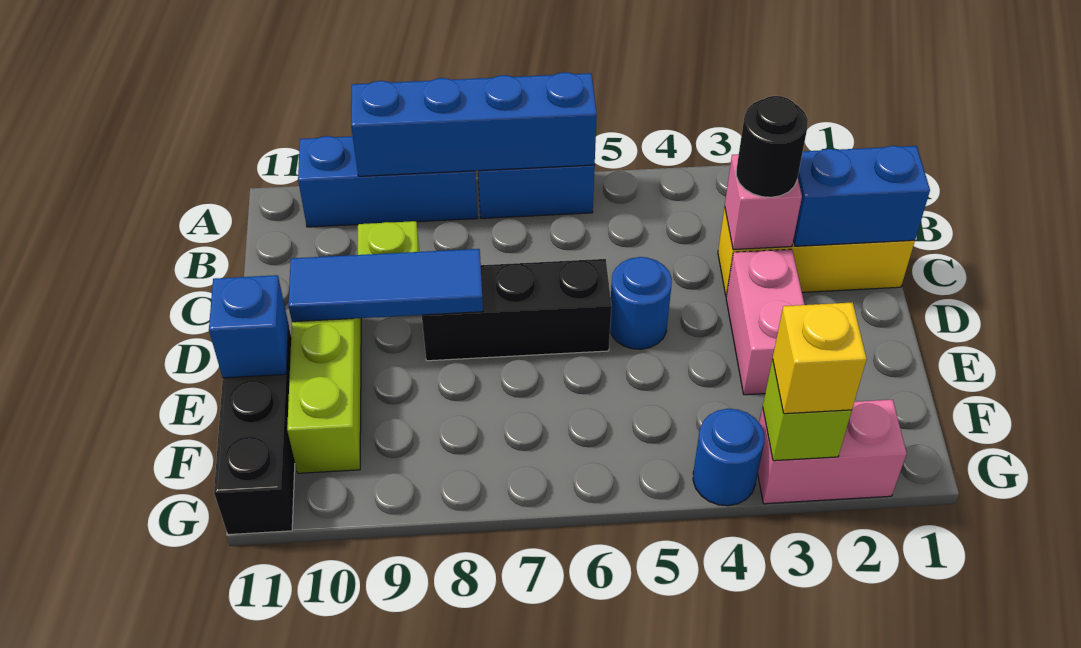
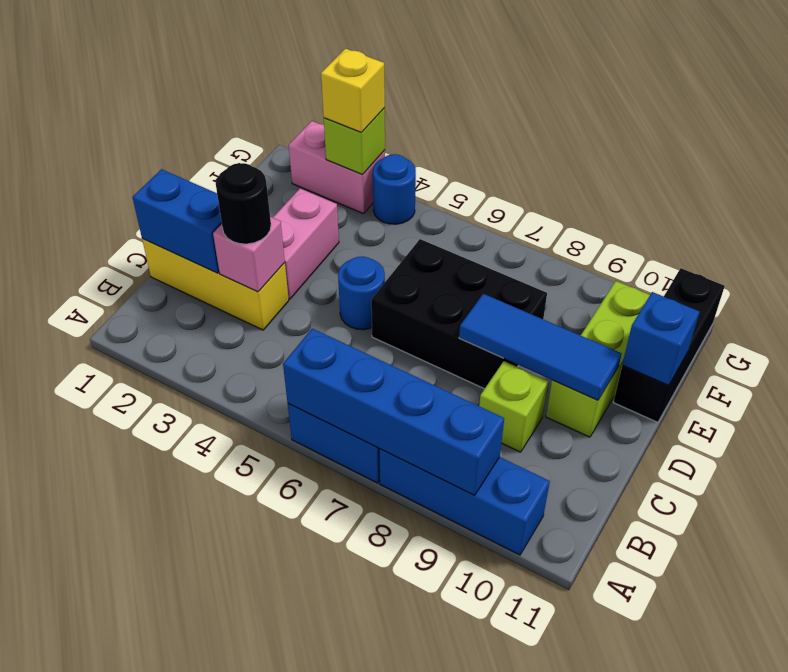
black brick D6:D8 level 1 -> black brick D6:E8 level 1

